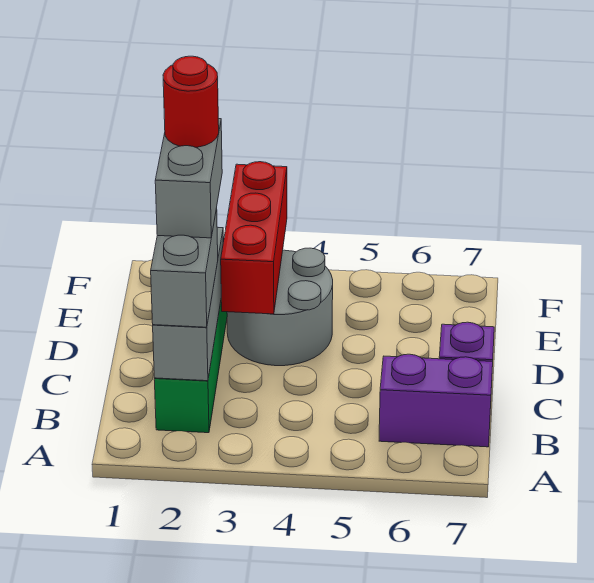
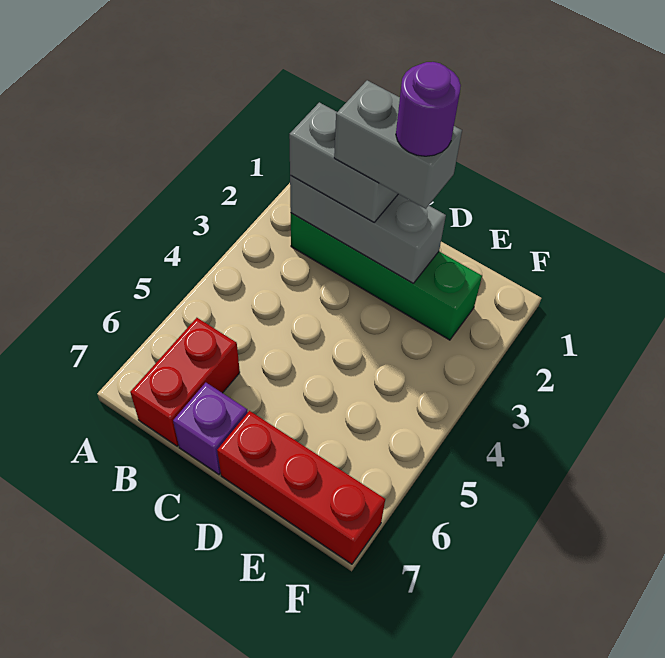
purple brick B6:B7 level 1 -> red brick B6:B7 level 1
red round brick D2 level 5 -> purple round brick D2 level 5
grey round brick D3:E4 level 1 -> none
red brick D3:F3 level 2 -> red brick D7:F7 level 1

